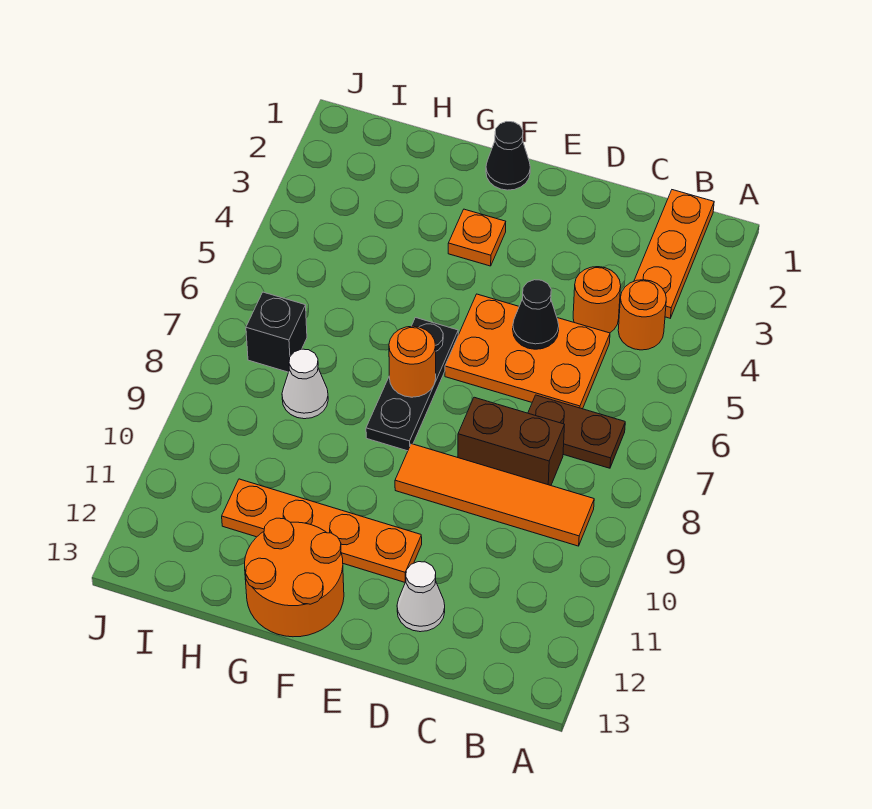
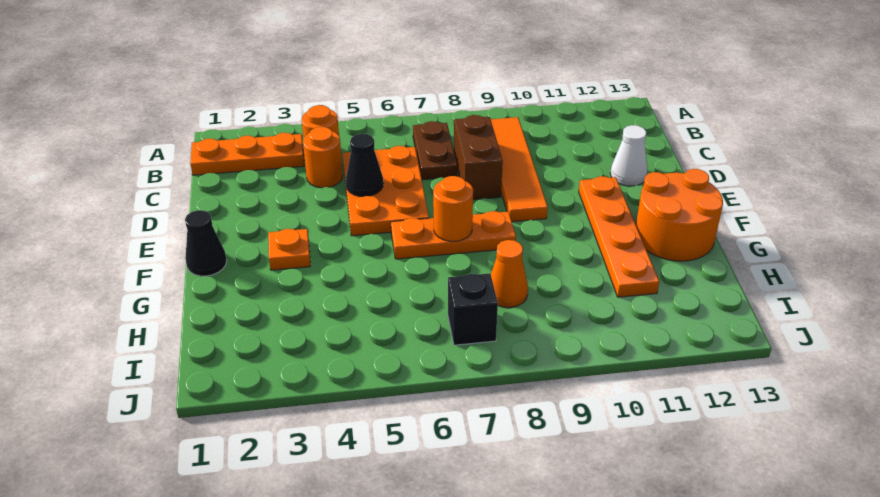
black plate F6:F8 level 1 -> orange plate F6:F8 level 1
white cone H8 level 1 -> orange cone H8 level 1

